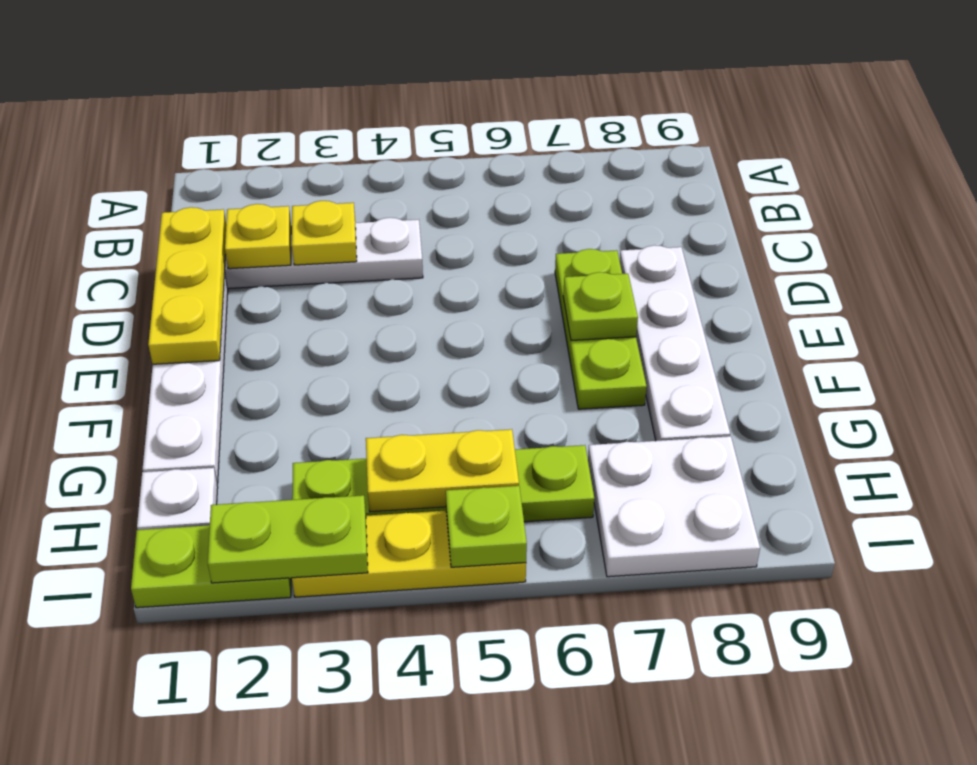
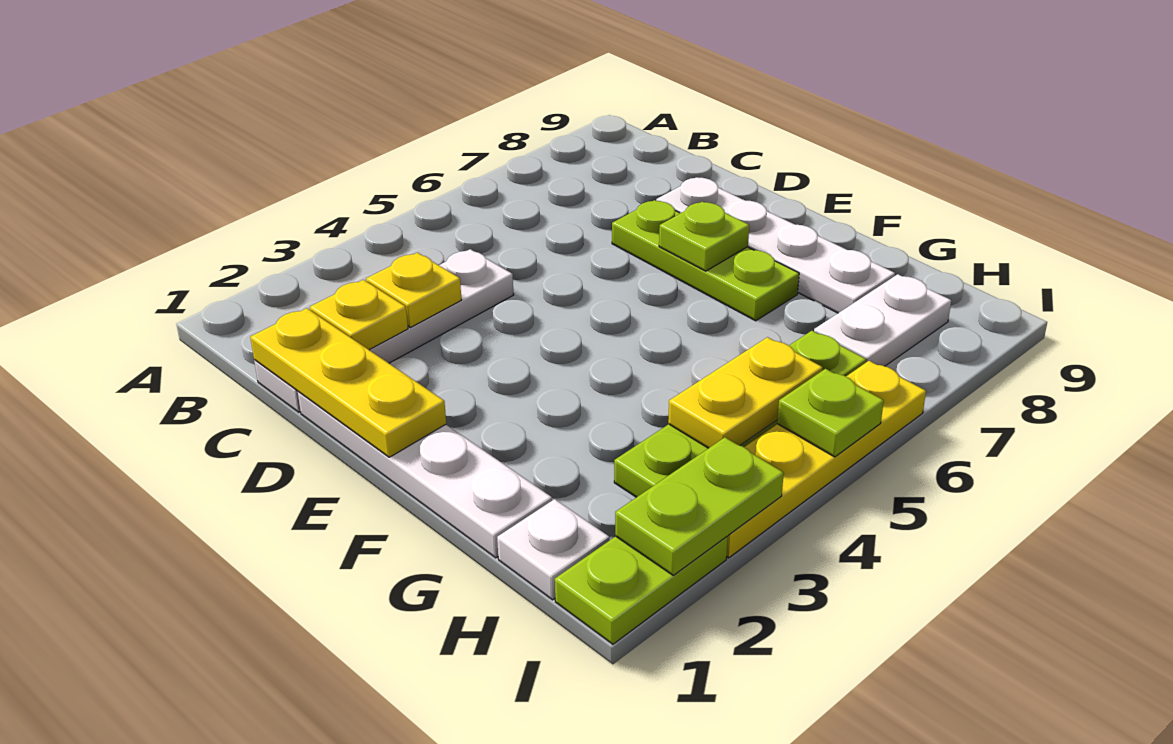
white plate H7:I8 level 1 -> white plate H7:H8 level 1
yellow plate I3:I5 level 1 -> yellow plate I3:I6 level 1

